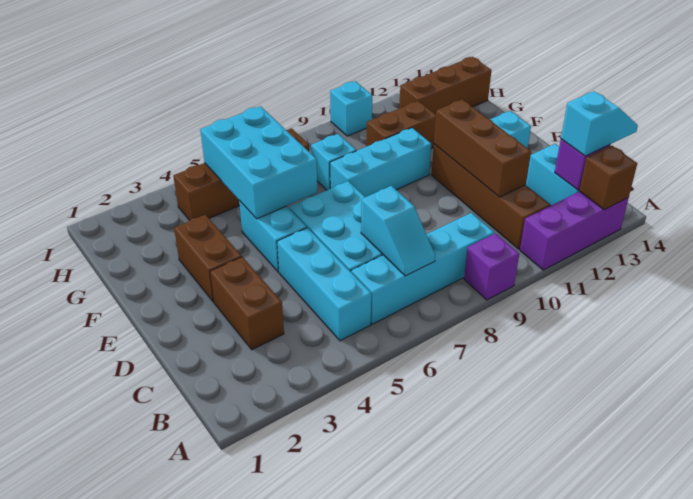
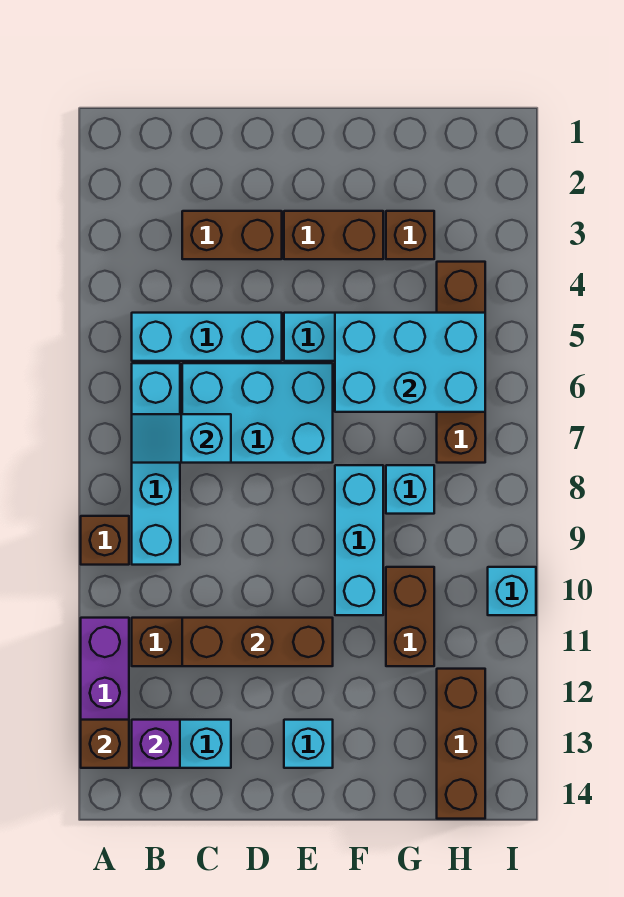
purple brick A9 level 1 -> brown brick A9 level 1
cyan slope B13:B14 level 3 top 13 -> none
none -> brown brick G3 level 1

